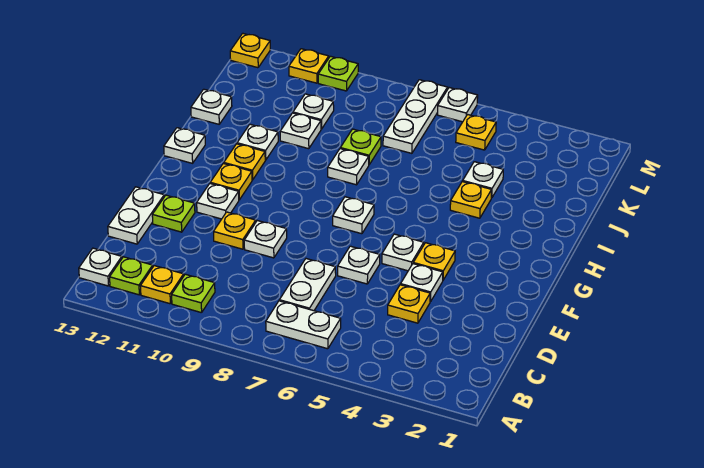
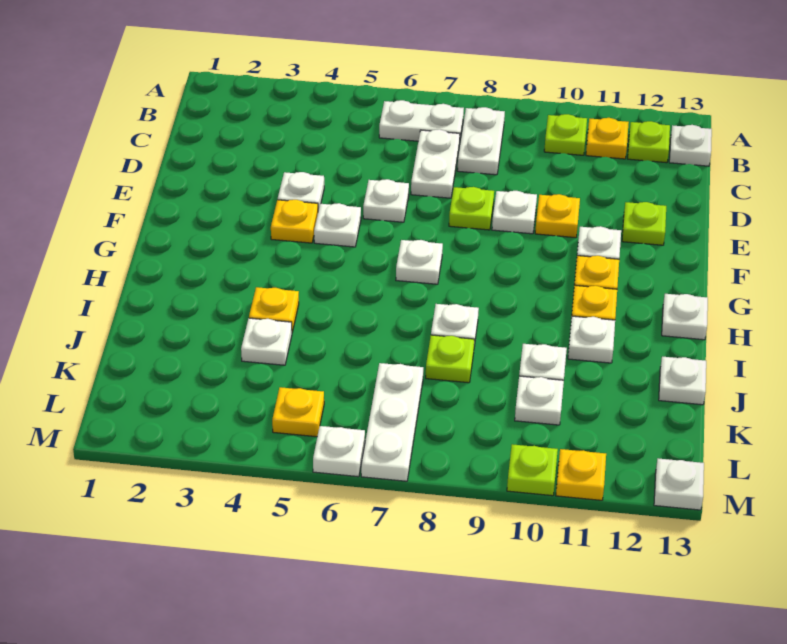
yellow plate D4 level 1 -> none
white plate D13:E13 level 1 -> white plate B8:C8 level 1
none -> lime plate E8 level 1
yellow plate M13 level 1 -> white plate M13 level 1

